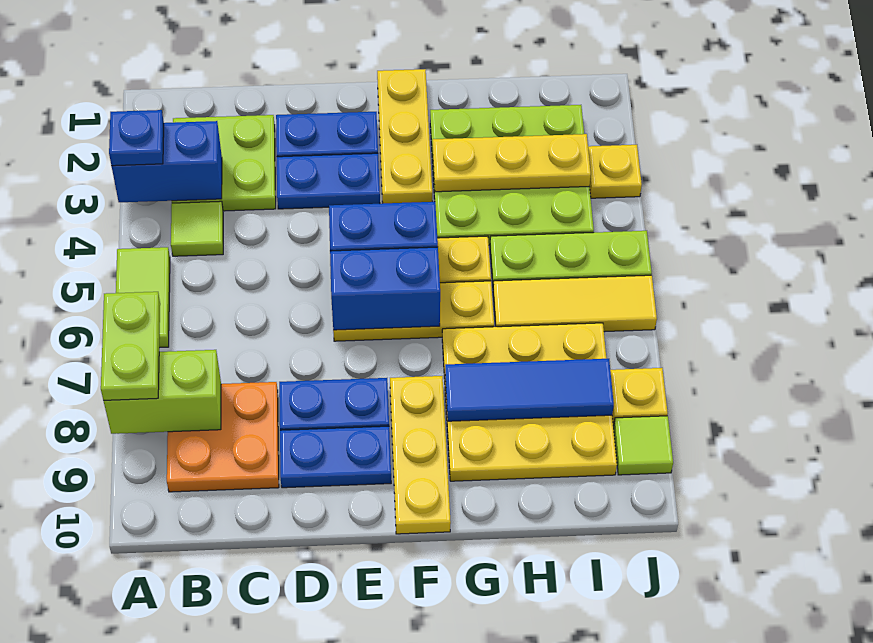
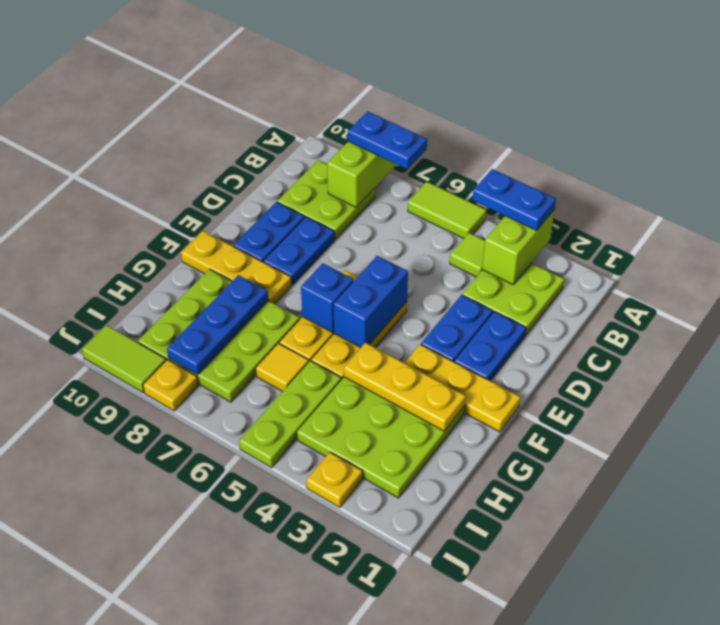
blue brick A3:B3 level 2 -> lime brick A3:B3 level 2
blue plate A3 level 3 -> blue plate A3:A4 level 3
lime plate A7:A8 level 3 -> blue plate A7:A8 level 3
orange plate B8:C9 level 1 -> lime plate B8:C9 level 1
blue brick E6:F6 level 2 -> blue brick F6 level 2
yellow plate G3:I3 level 2 -> yellow plate G2:G4 level 2
yellow plate G7:I9 level 1 -> lime plate G7:I9 level 1
blue tile G8:I8 level 2 -> blue plate G8:I8 level 2
yellow tile H6:J6 level 1 -> yellow tile H6 level 1
lime tile J9 level 1 -> lime tile J9:J10 level 1

